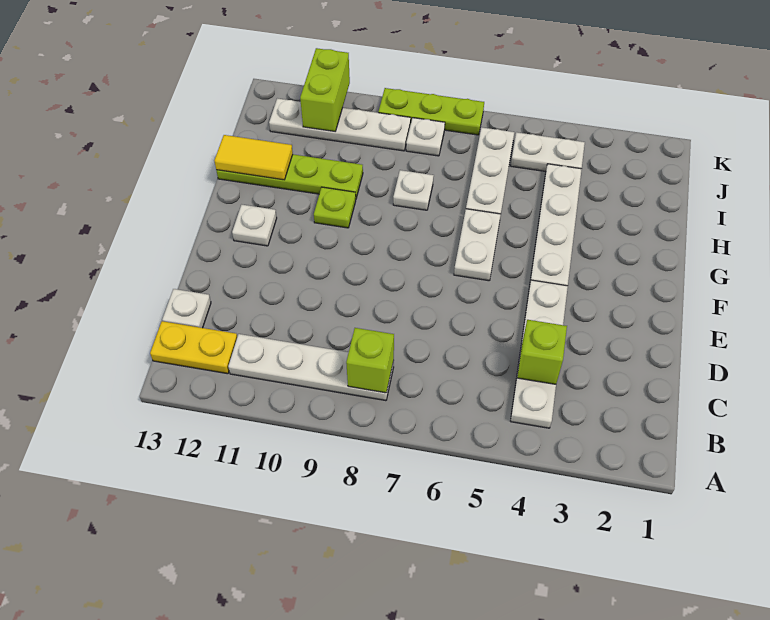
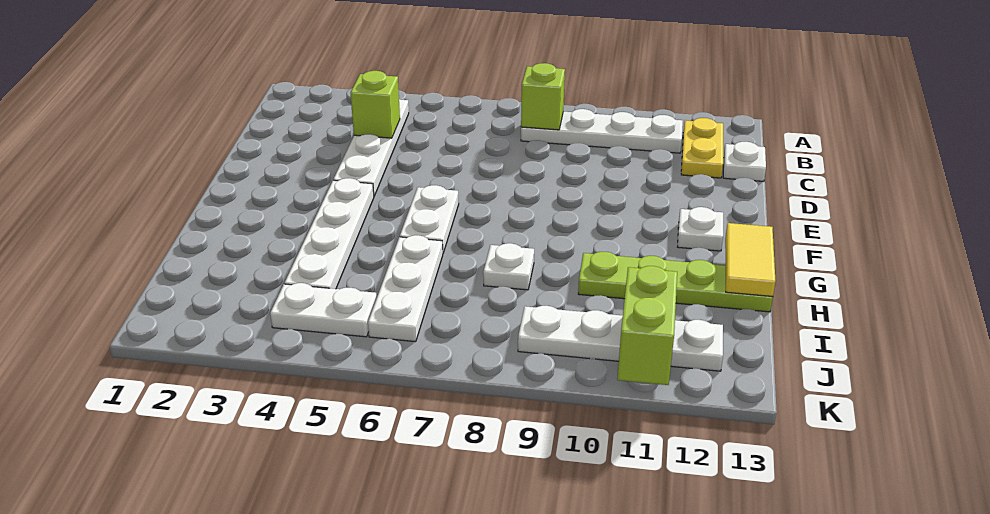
yellow plate B12:B13 level 1 -> yellow plate B12:C12 level 1
lime plate G10 level 1 -> none
yellow tile H12:H13 level 2 -> yellow tile G13:H13 level 2
white plate J8 level 1 -> none
lime plate K7:K9 level 1 -> none

